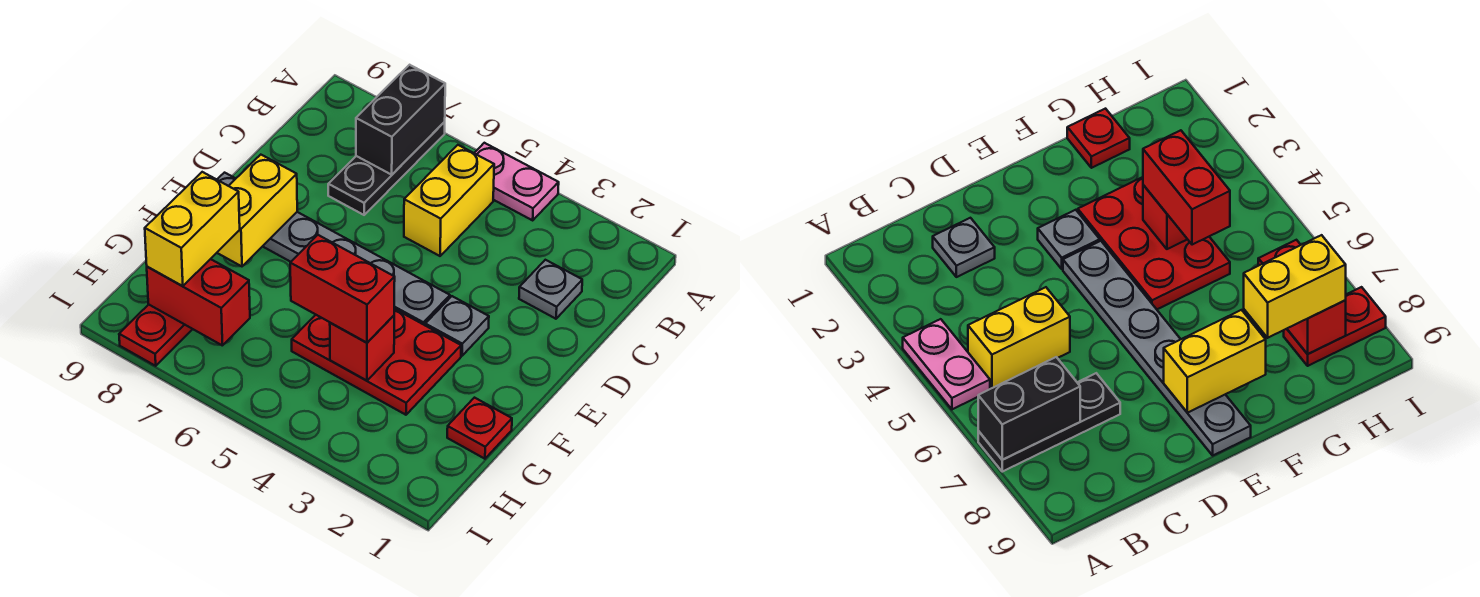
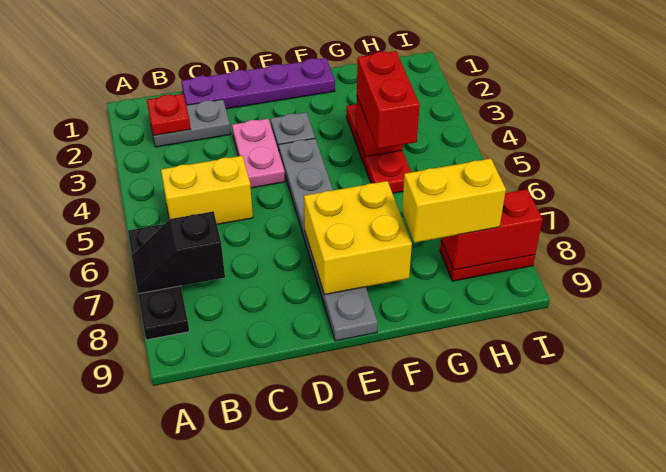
pink plate A4:A5 level 1 -> pink plate D3:D4 level 1
black plate A7:C7 level 1 -> black plate A6:A8 level 1
black brick A7:B7 level 2 -> black slope A7:B7 level 2 top B
none -> purple plate C1:F1 level 1
grey plate C2 level 1 -> grey plate B2:C2 level 1
yellow brick E8:F8 level 2 -> yellow brick E7:F8 level 2
red plate F3:G5 level 1 -> red plate G3:G5 level 1
red plate G1 level 1 -> red plate B2 level 2
red brick H7:H8 level 2 -> red brick H8:I8 level 2

